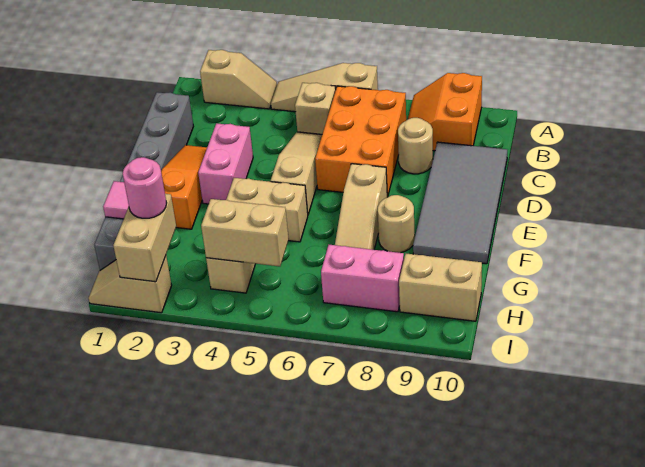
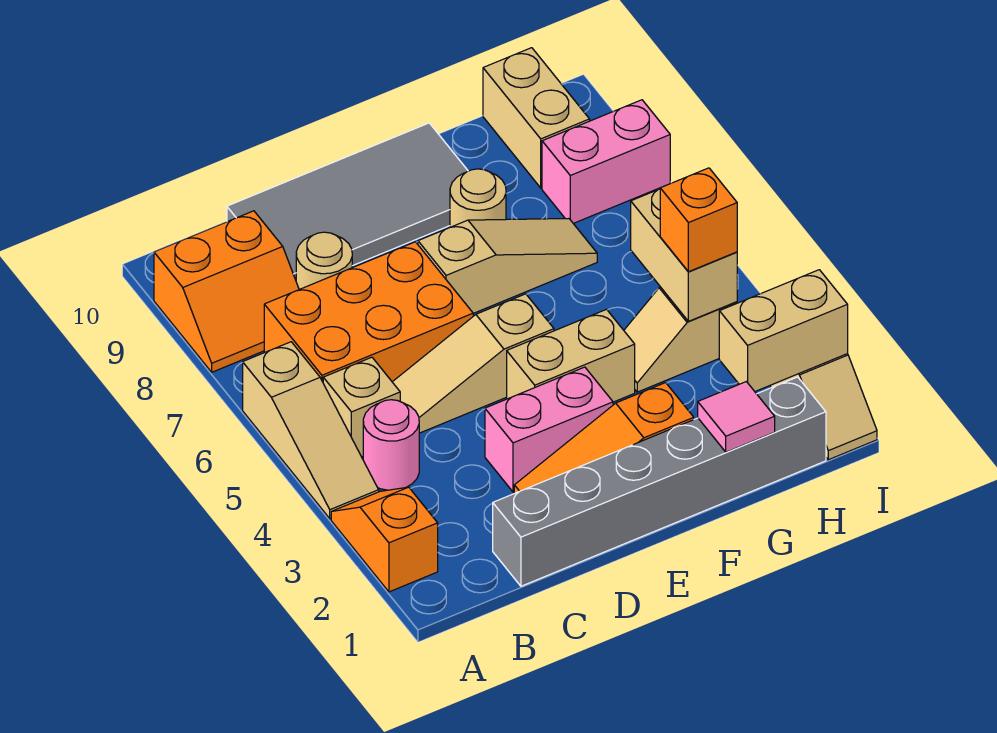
tan slope A2:A3 level 1 top 2 -> orange slope A2:A3 level 1 top 2
tan brick F4:F5 level 1 -> tan brick E4:F4 level 1
pink round brick H2 level 3 -> pink round brick B4 level 1
none -> orange brick H4 level 3
pink brick H7:H8 level 1 -> pink brick H8:I8 level 1

